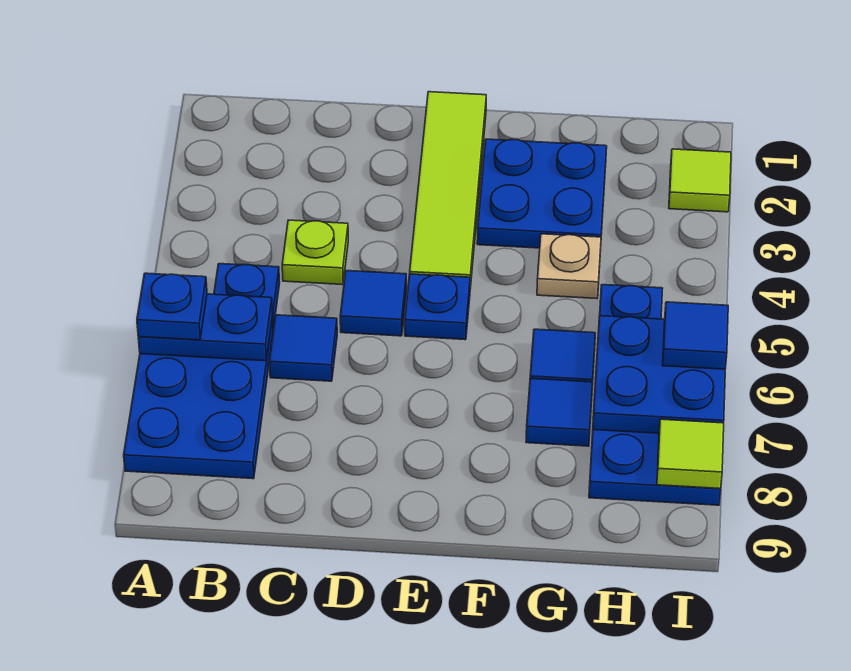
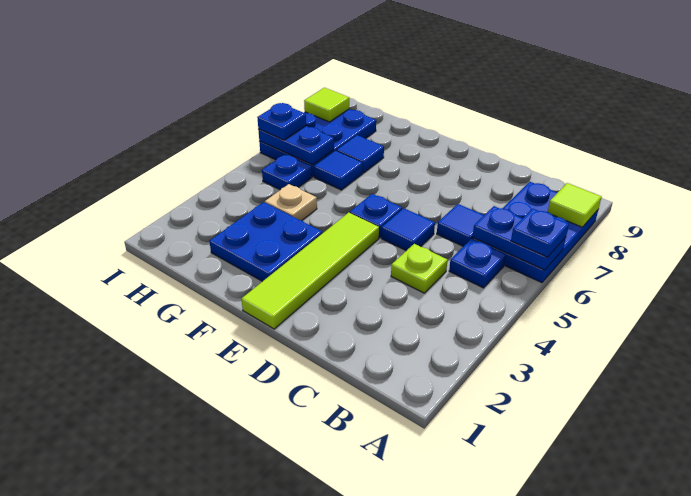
blue plate H6:I7 level 2 -> blue plate H6:I6 level 2
lime tile I2 level 1 -> lime tile A8 level 2
blue tile I6 level 3 -> blue plate I6 level 3

